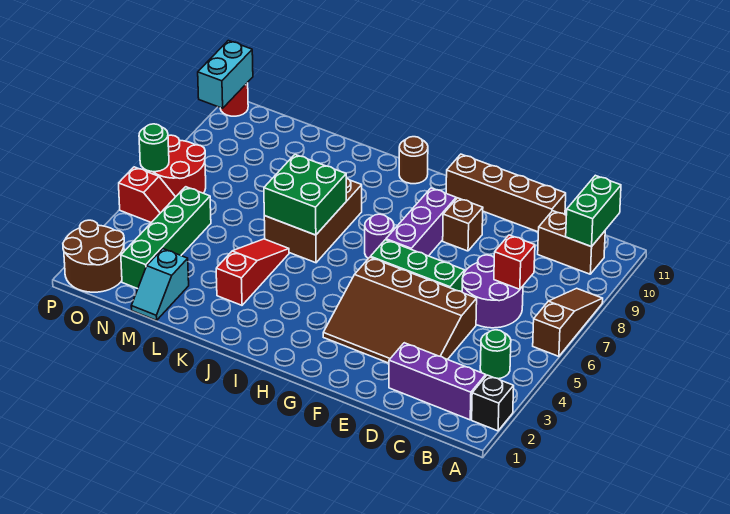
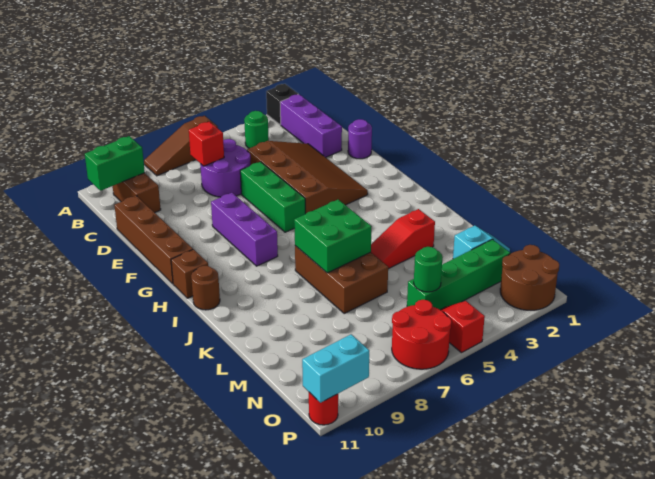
brown brick F9 level 1 -> brown brick H11 level 1
purple brick G7:G9 level 1 -> purple brick F8:H8 level 1
purple round brick H7 level 1 -> purple round brick E1 level 1
brown brick J6:K8 level 1 -> brown brick J6:L7 level 1
green round brick P6 level 2 -> green round brick N5 level 2

